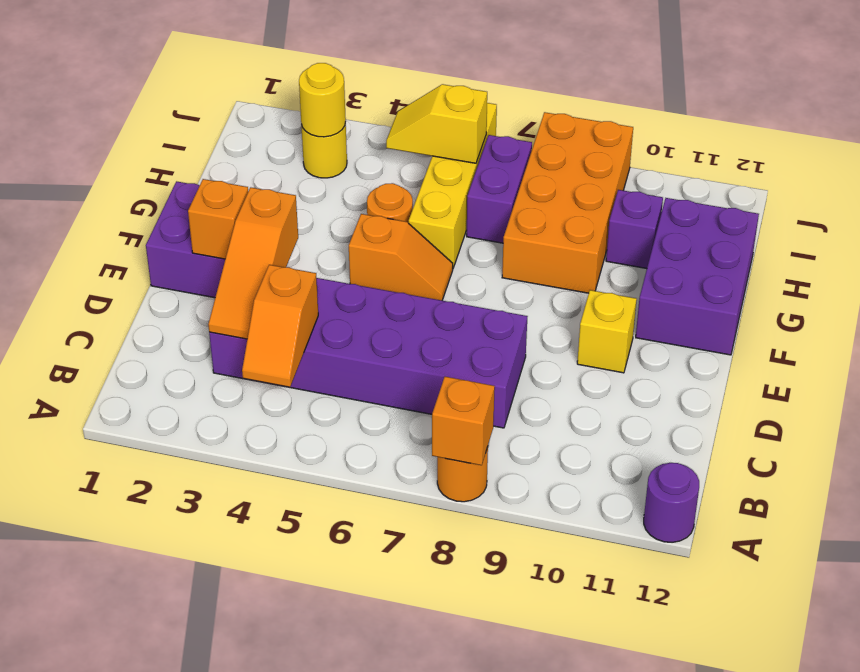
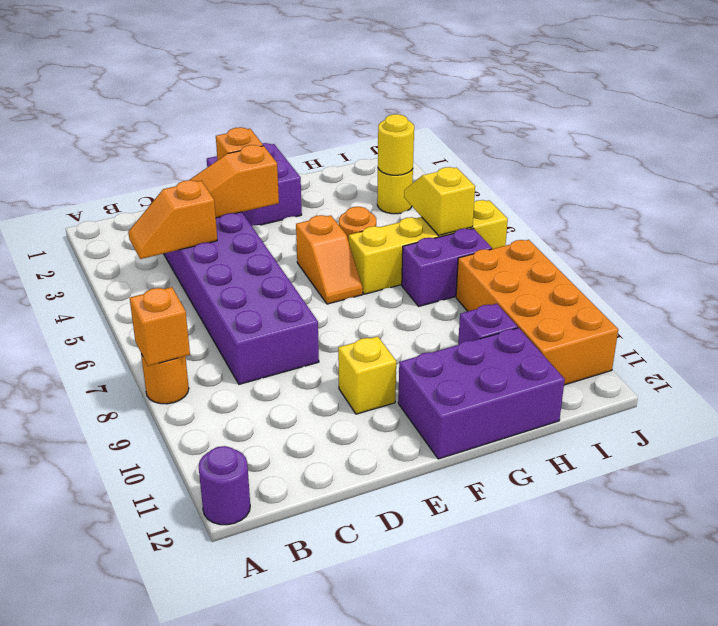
orange brick G8:J9 level 1 -> orange brick I8:J11 level 1

